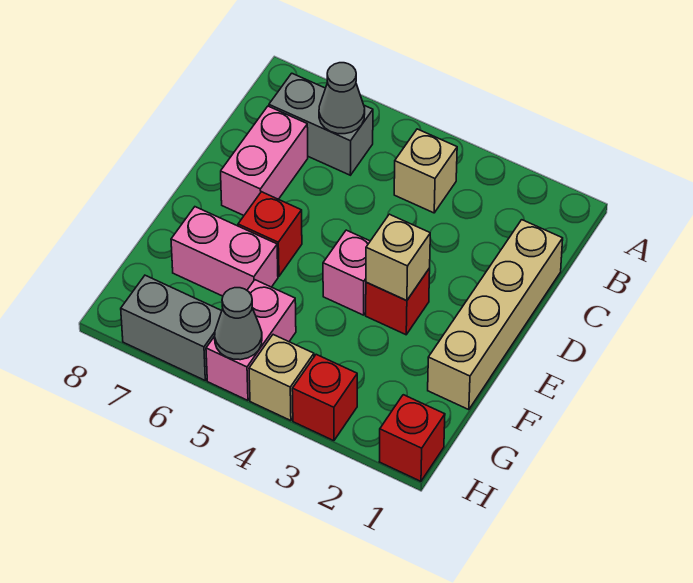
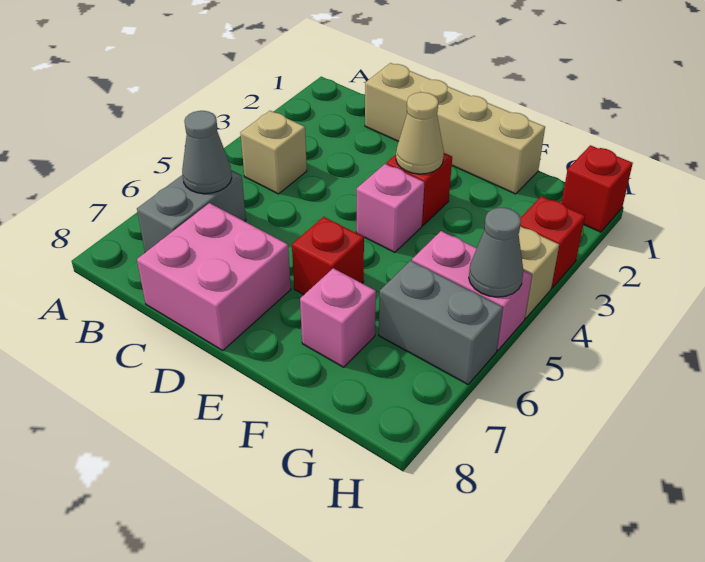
pink brick C7:D7 level 1 -> pink brick C7:D8 level 1
tan brick E3 level 2 -> tan cone E3 level 2
pink brick F6:F7 level 1 -> pink brick F7 level 1
grey brick H6:H7 level 1 -> grey brick G6:H6 level 1

